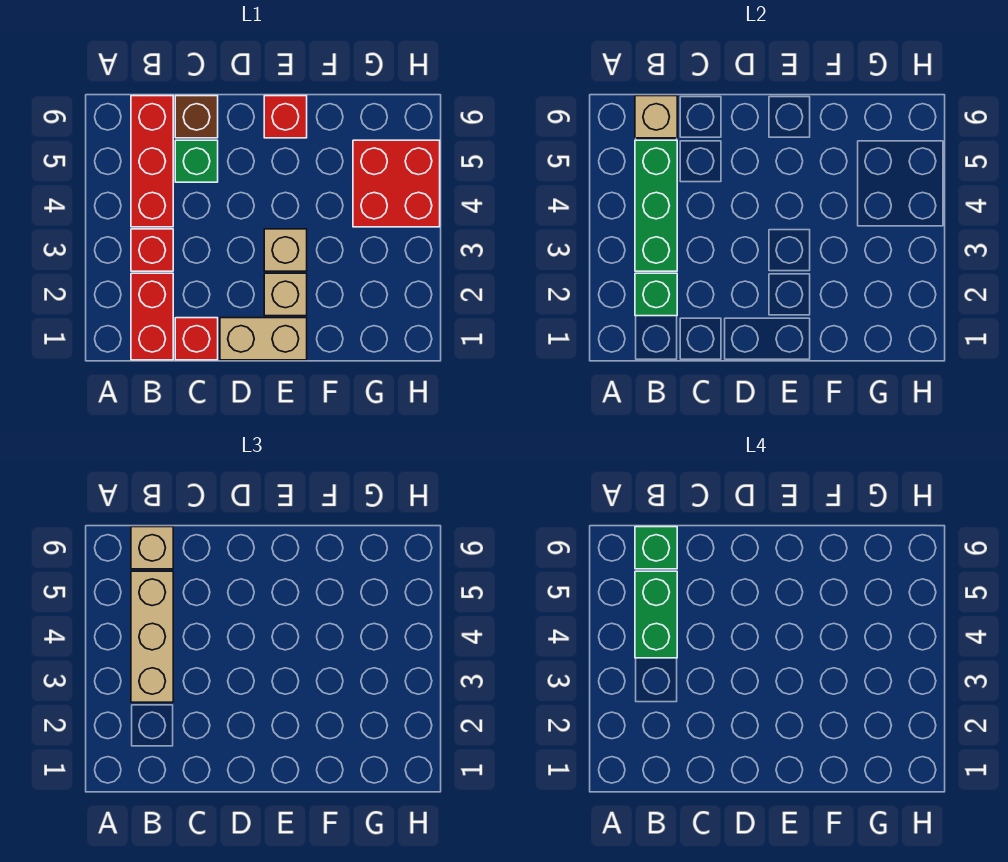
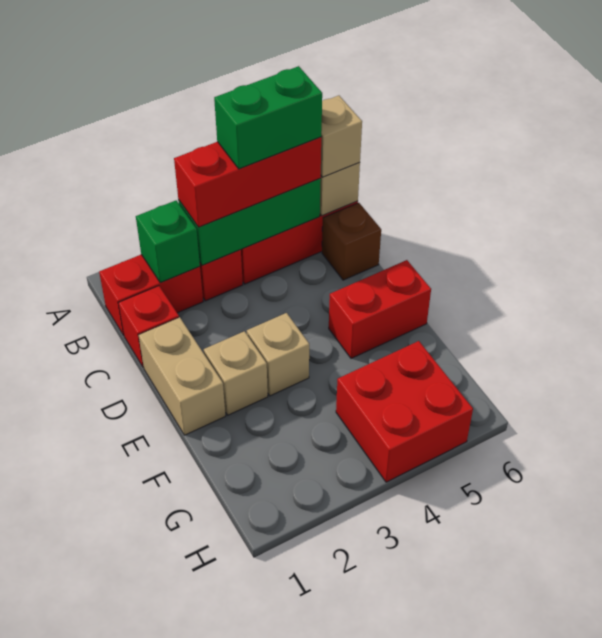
tan brick B3:B5 level 3 -> red brick B3:B5 level 3
green brick B6 level 4 -> none
green brick C5 level 1 -> none
red brick E6 level 1 -> red brick E5:E6 level 1

